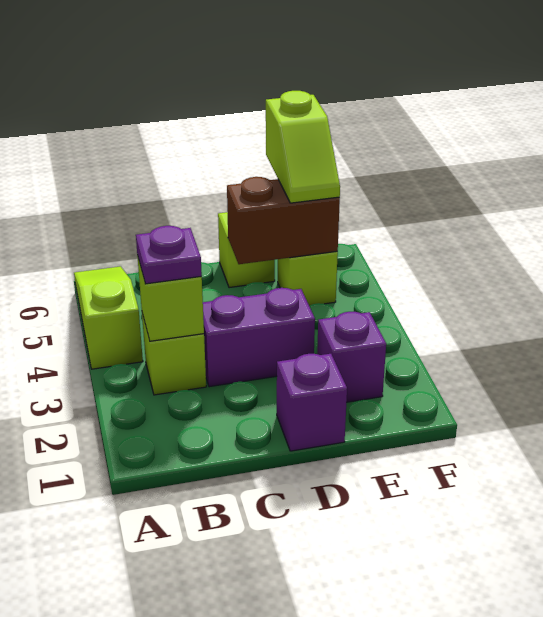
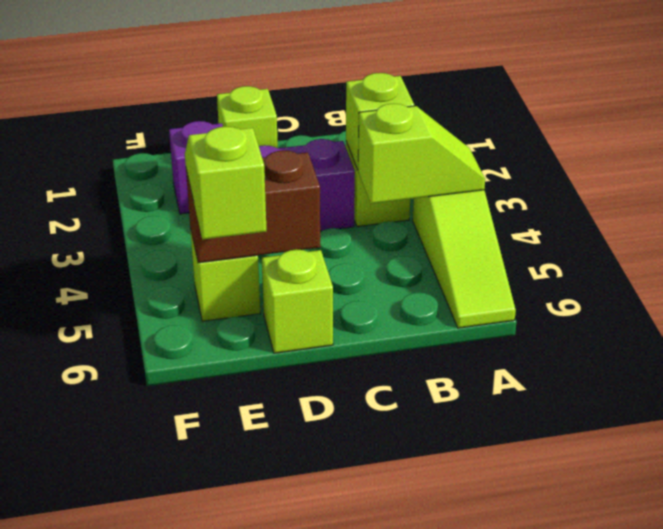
none -> lime slope A4:B4 level 2 top B
purple plate B3 level 3 -> none
purple brick D1 level 1 -> lime brick D1 level 1

